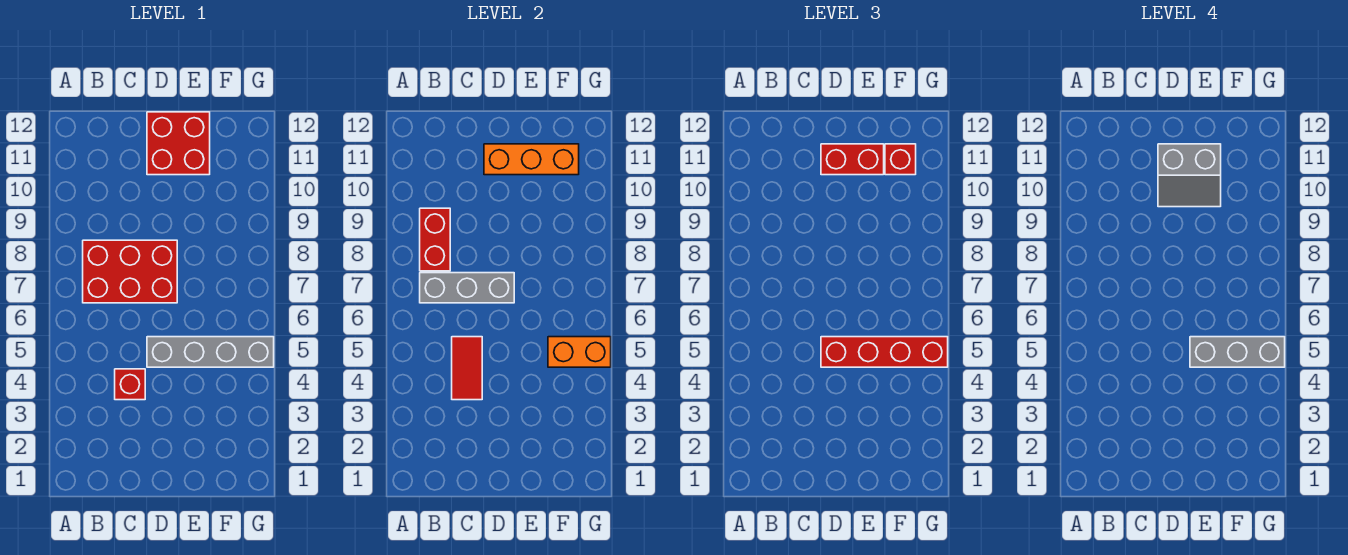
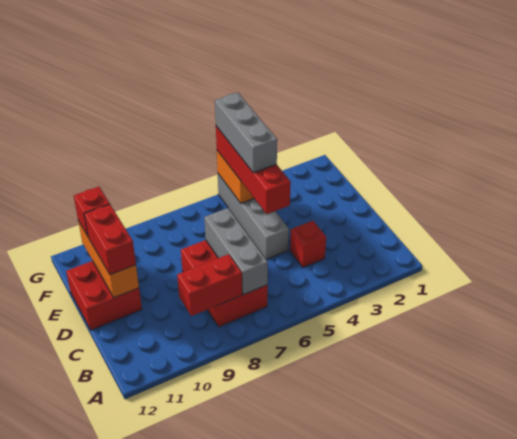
red tile C4:C5 level 2 -> none
grey slope D10:E11 level 4 top 11 -> none

